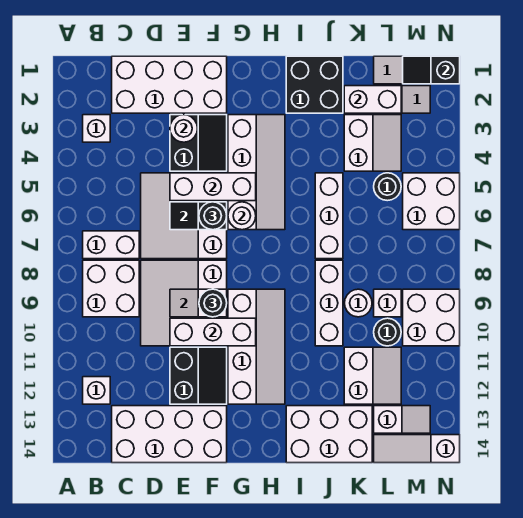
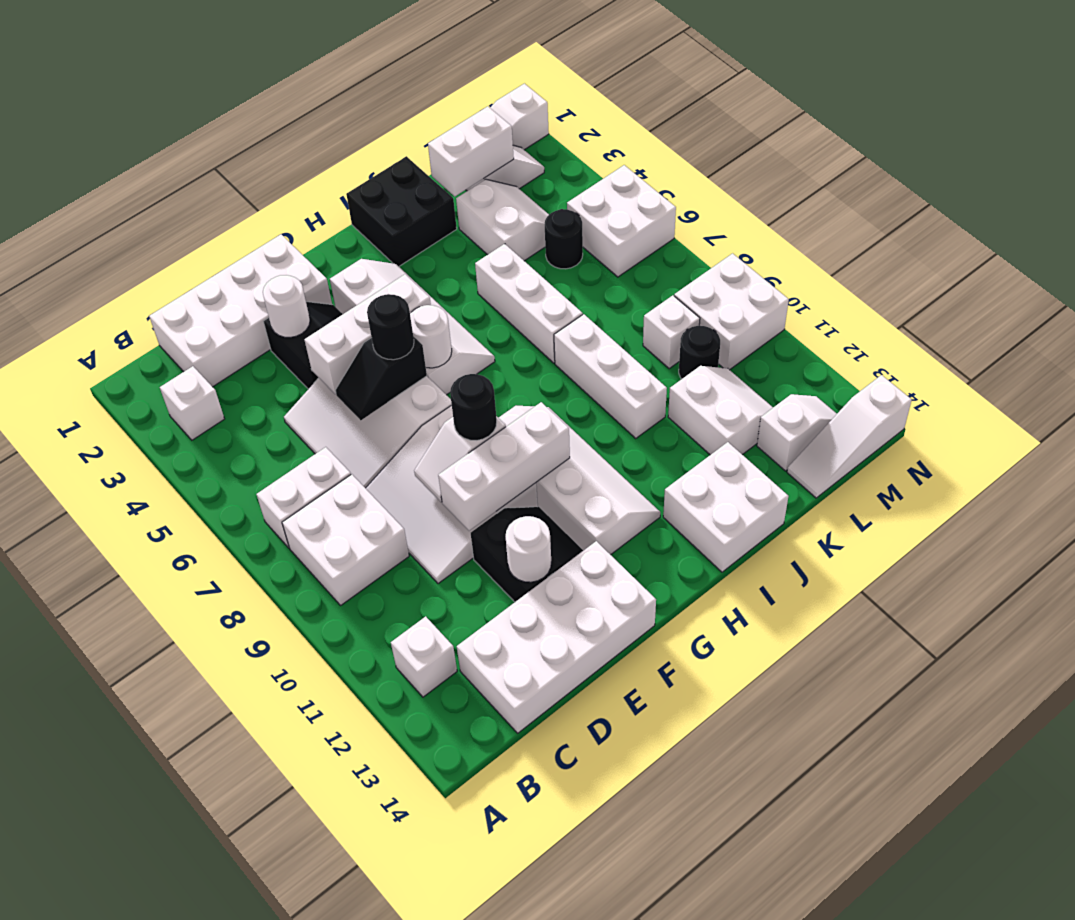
white brick I13:K14 level 1 -> white brick I13:J14 level 1
white round brick K9 level 1 -> white round brick E12 level 2
black slope M1:N1 level 2 top N -> none

